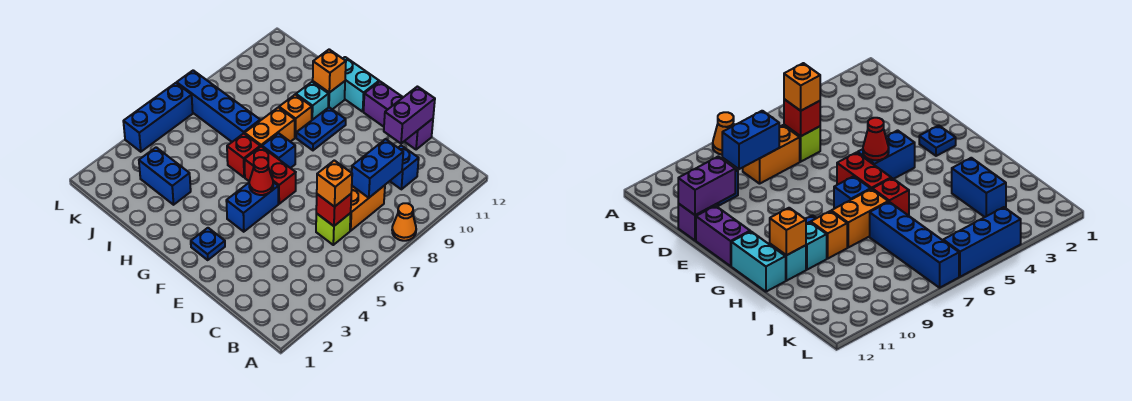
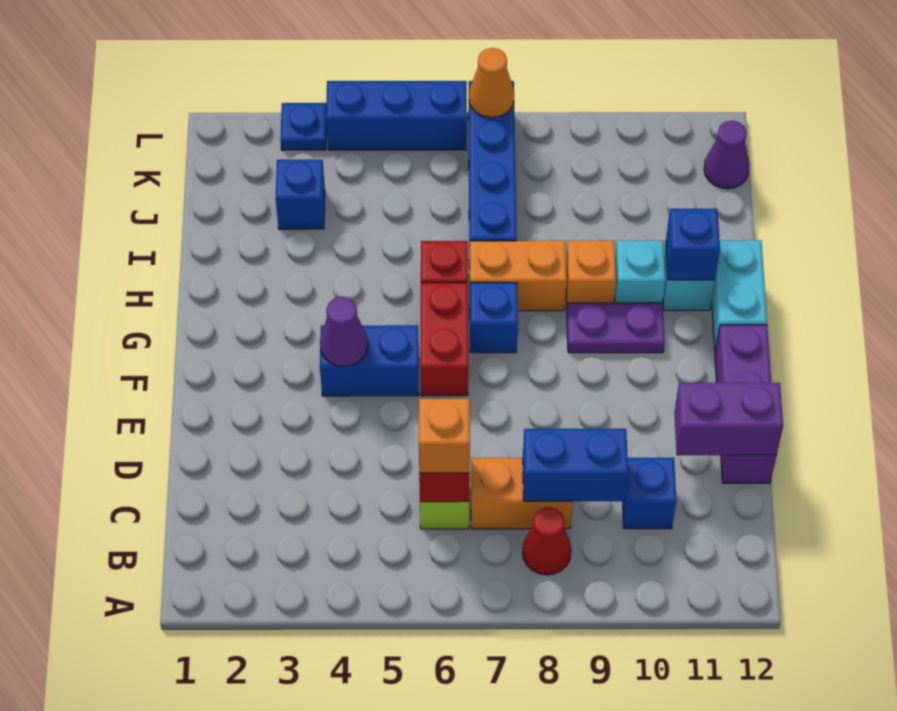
orange cone A8 level 1 -> orange cone L7 level 2
blue plate F2 level 1 -> blue plate L3 level 1
none -> purple cone F4 level 2
red cone F5 level 2 -> red cone B8 level 1
blue plate G9:G10 level 1 -> purple plate G9:G10 level 1
orange brick H11 level 2 -> blue brick H11 level 2
blue brick I3:J3 level 1 -> blue brick J3 level 1
none -> purple cone K12 level 1

